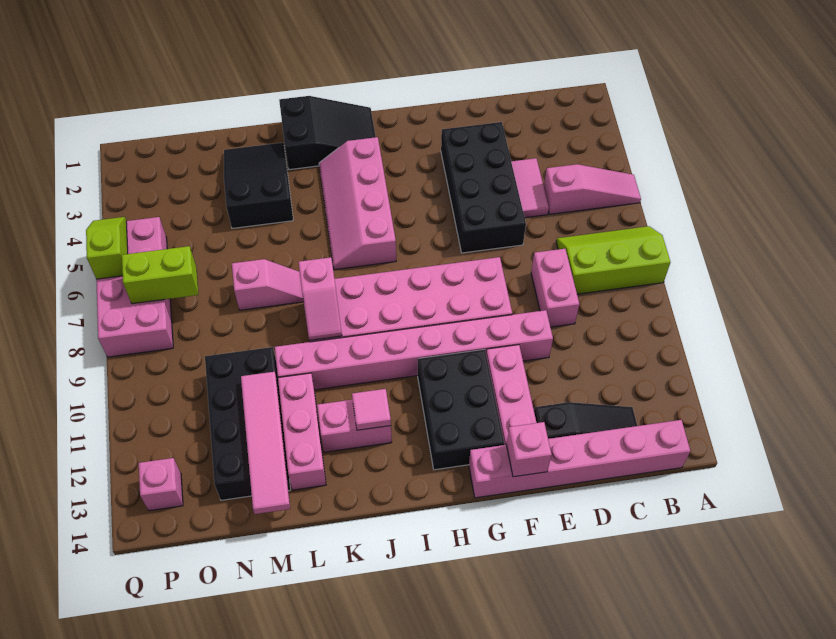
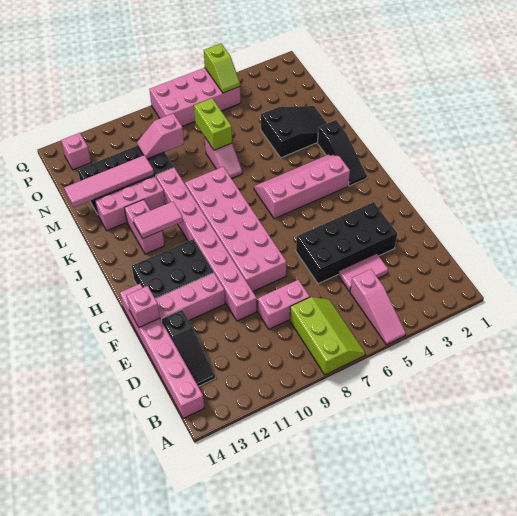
black slope I1:K2 level 1 top K -> black slope I2:K2 level 1 top K
pink tile J12 level 2 -> pink tile J11:J12 level 2
pink slope K8:K9 level 2 top 8 -> pink slope N9:N10 level 2 top 9
lime brick O7:P7 level 2 -> lime brick M7:N7 level 2
lime slope Q5:Q6 level 2 top 6 -> lime slope P5:Q5 level 2 top Q

